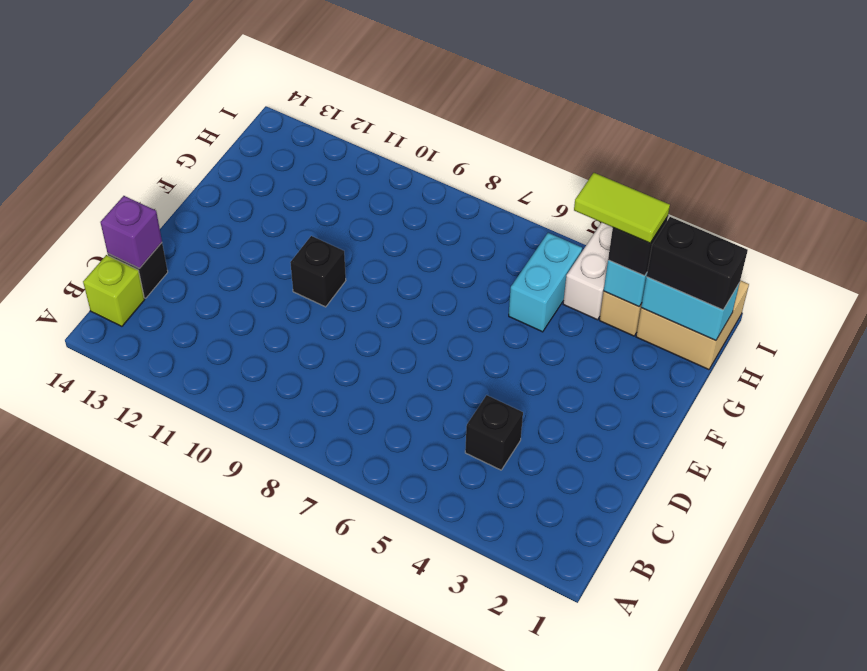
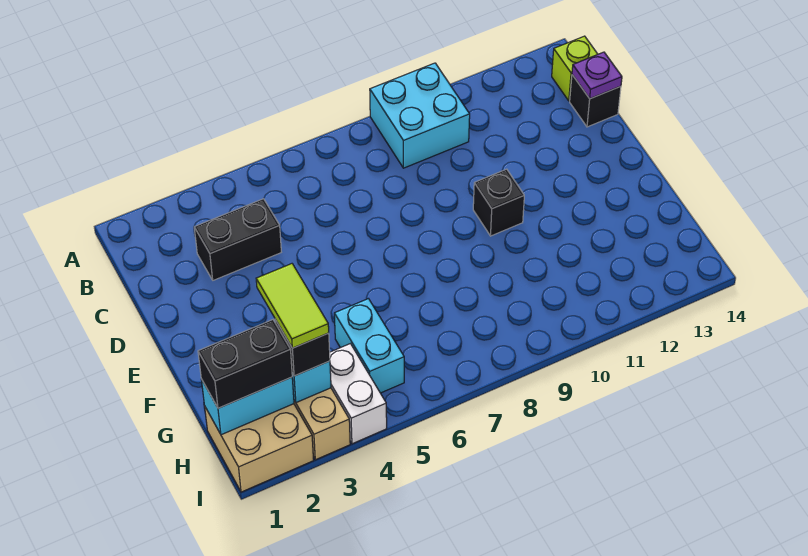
none -> cyan brick A9:B10 level 1
black brick C4 level 1 -> black brick C3:C4 level 1
purple brick C14 level 2 -> purple plate C14 level 2
lime tile H3:H4 level 4 -> lime tile G3:H3 level 4

